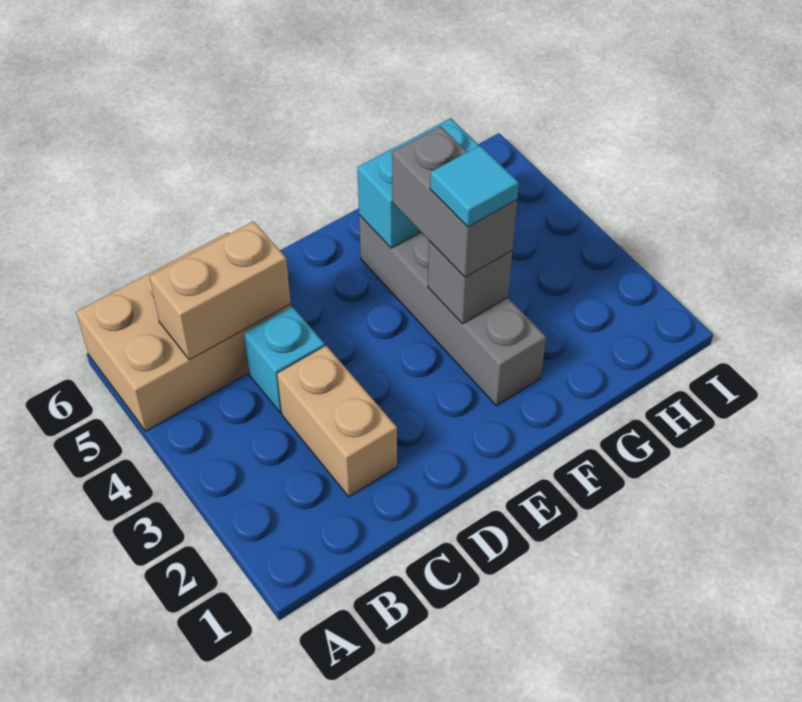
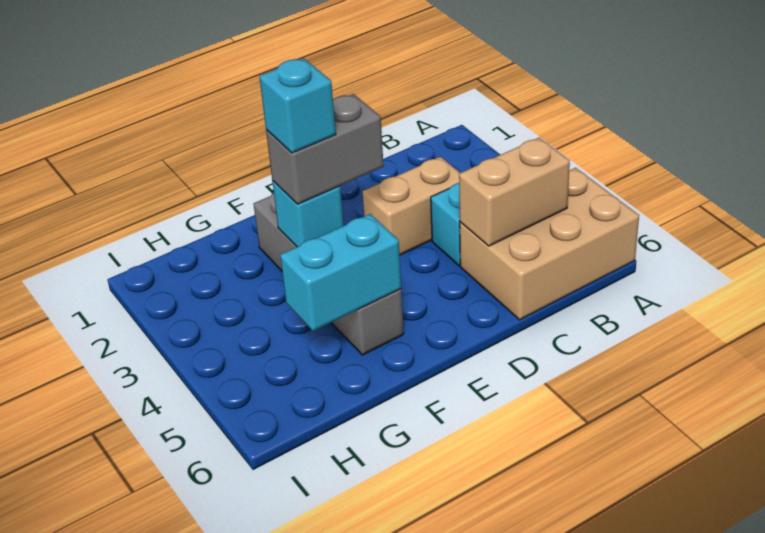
tan brick C2:C3 level 1 -> tan brick C3:D3 level 1
grey brick F3 level 2 -> cyan brick F3 level 2
grey brick F3:F4 level 3 -> grey brick E3:F3 level 3
cyan tile F3 level 4 -> cyan brick F3 level 4

